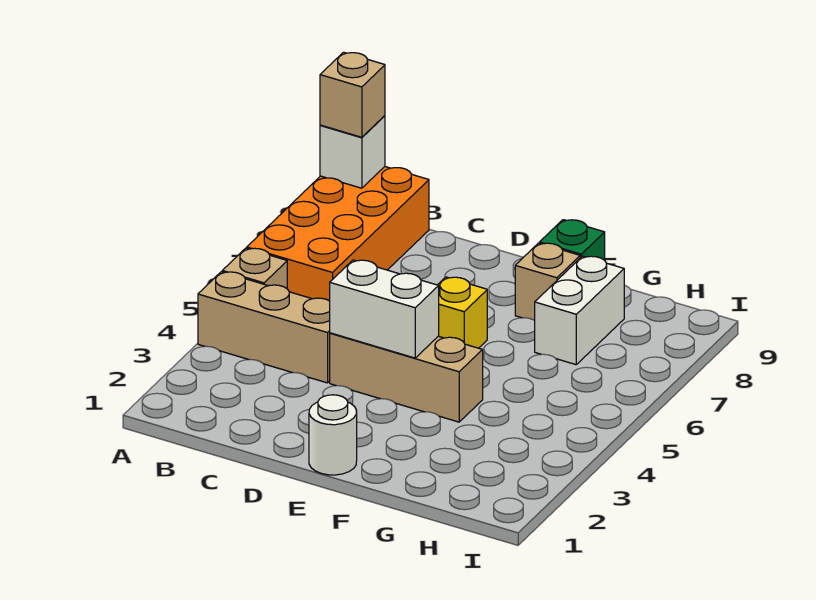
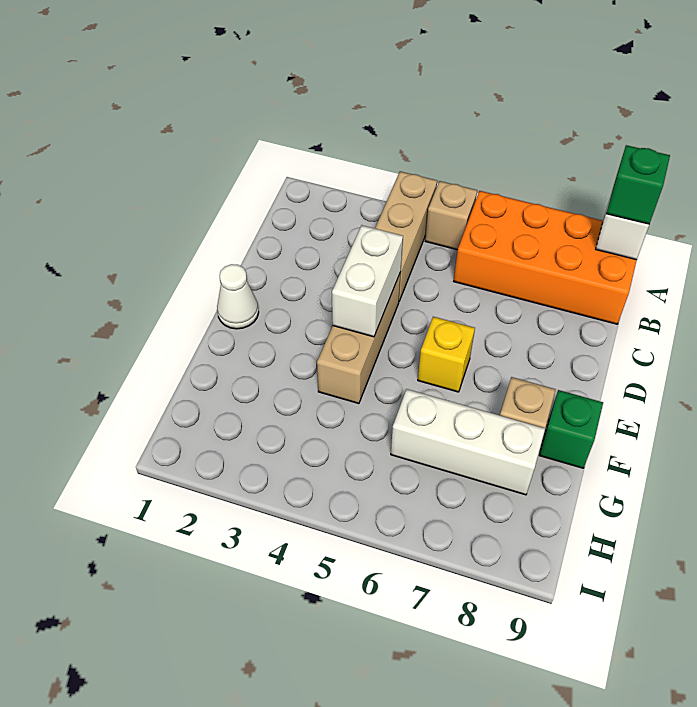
tan brick A9 level 3 -> green brick A9 level 3
white round brick E1 level 1 -> white cone E1 level 1
white brick G7:G8 level 1 -> white brick G6:G8 level 1

